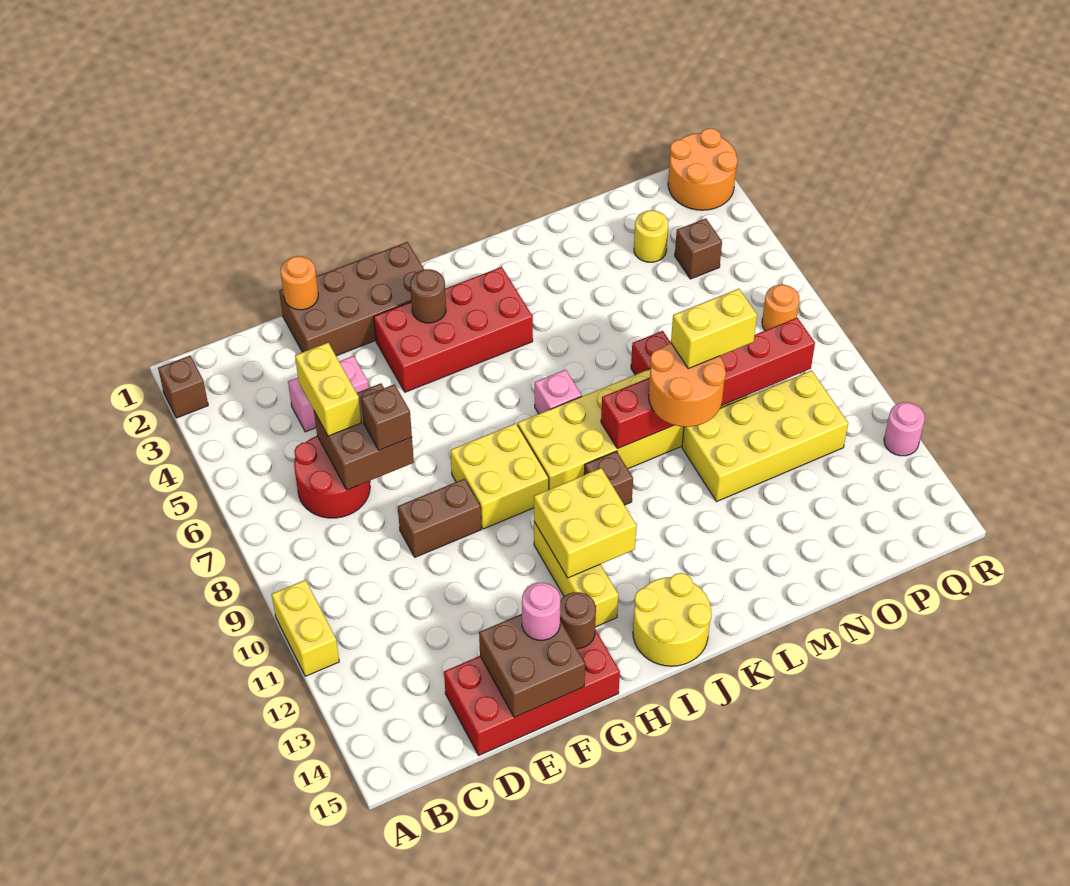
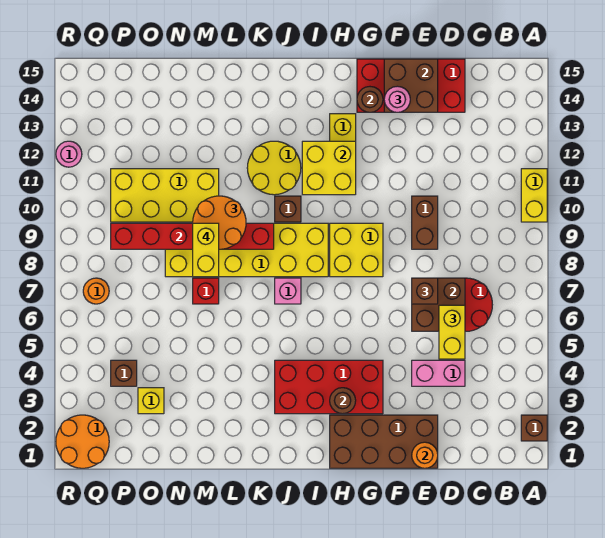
brown brick E9:F9 level 1 -> brown brick E9:E10 level 1
yellow round brick I14:J15 level 1 -> yellow round brick J11:K12 level 1
yellow brick M9:N9 level 4 -> yellow brick M8:M9 level 4
yellow round brick O3 level 1 -> yellow brick O3 level 1

